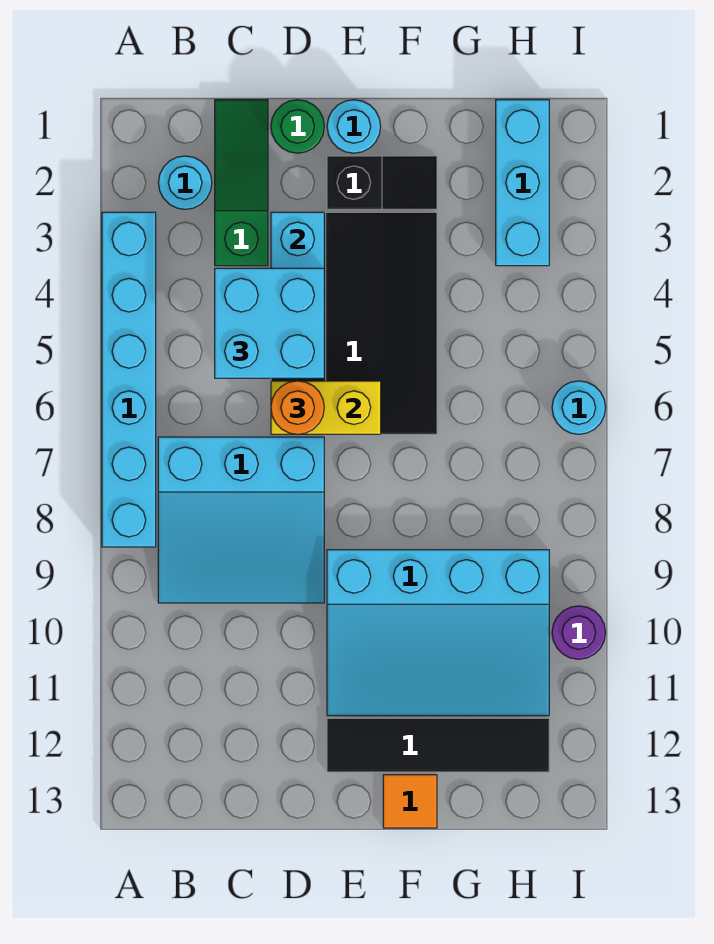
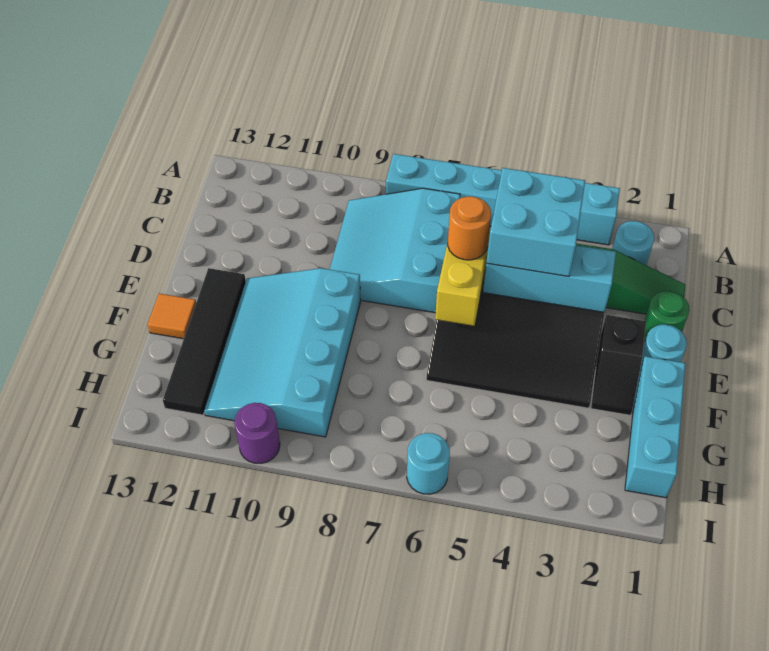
cyan brick H1:H3 level 1 -> cyan brick F1:H1 level 1

